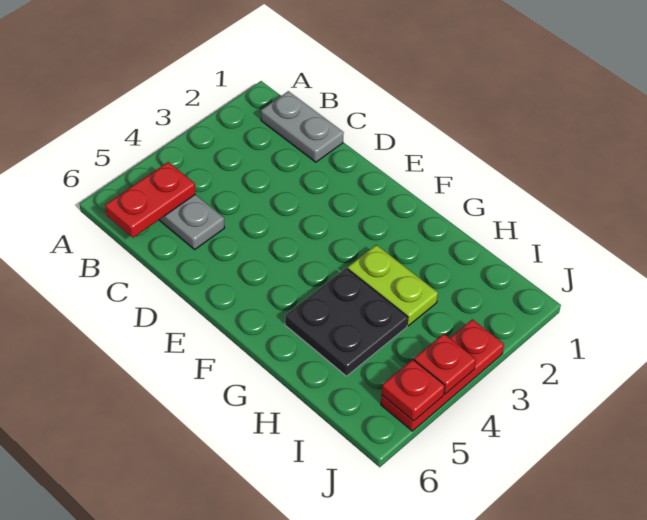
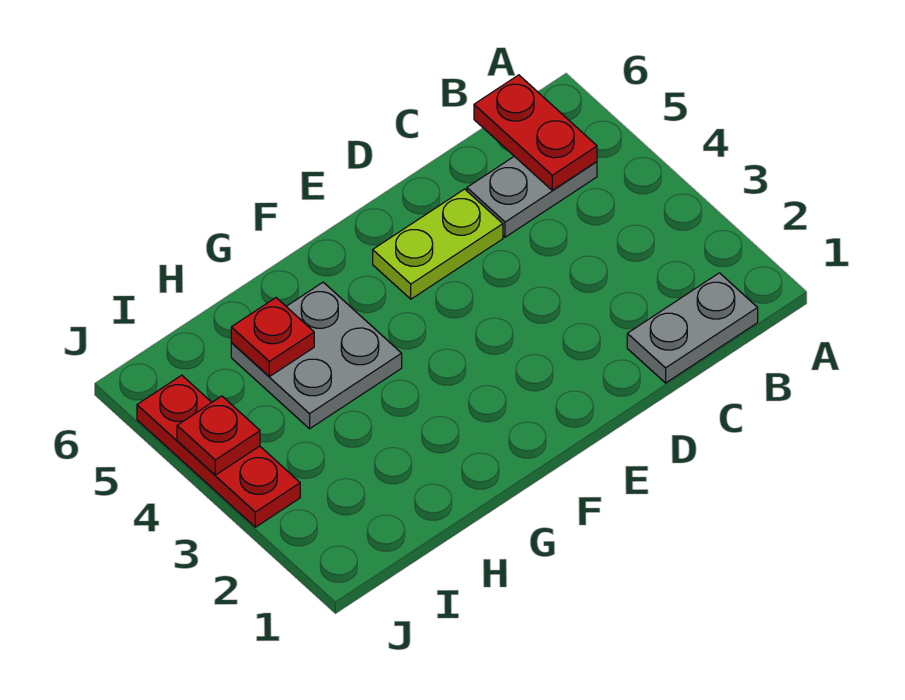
lime plate G3:H3 level 1 -> lime plate D5:E5 level 1
black plate G4:H5 level 1 -> grey plate G4:H5 level 1
red plate J5 level 2 -> red plate H5 level 2

